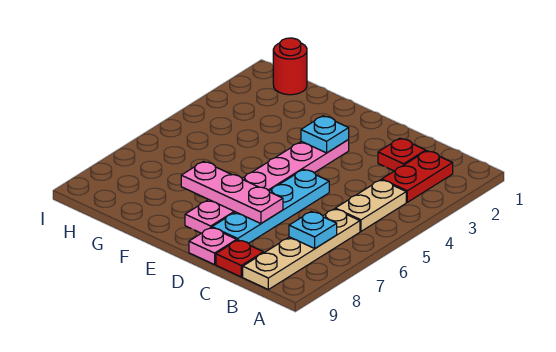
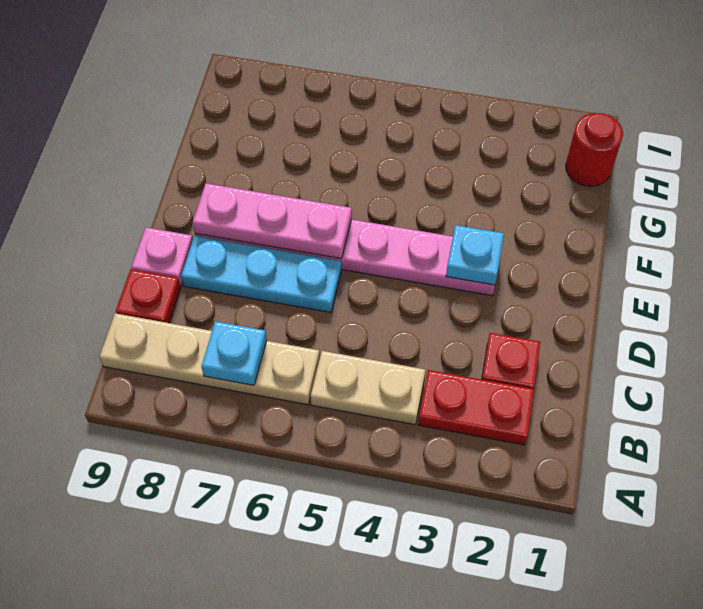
cyan plate D5:D8 level 1 -> cyan plate D6:D8 level 1
pink plate D7:F7 level 2 -> pink plate E6:E8 level 2

